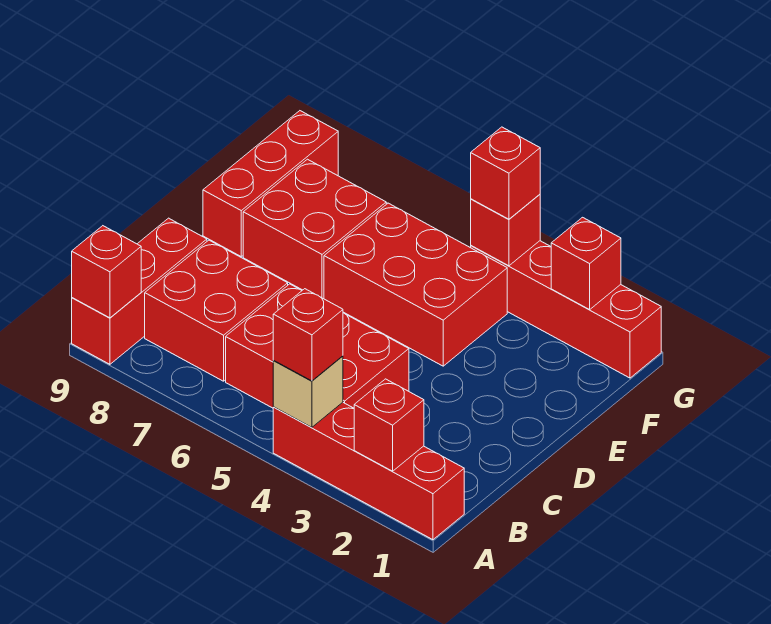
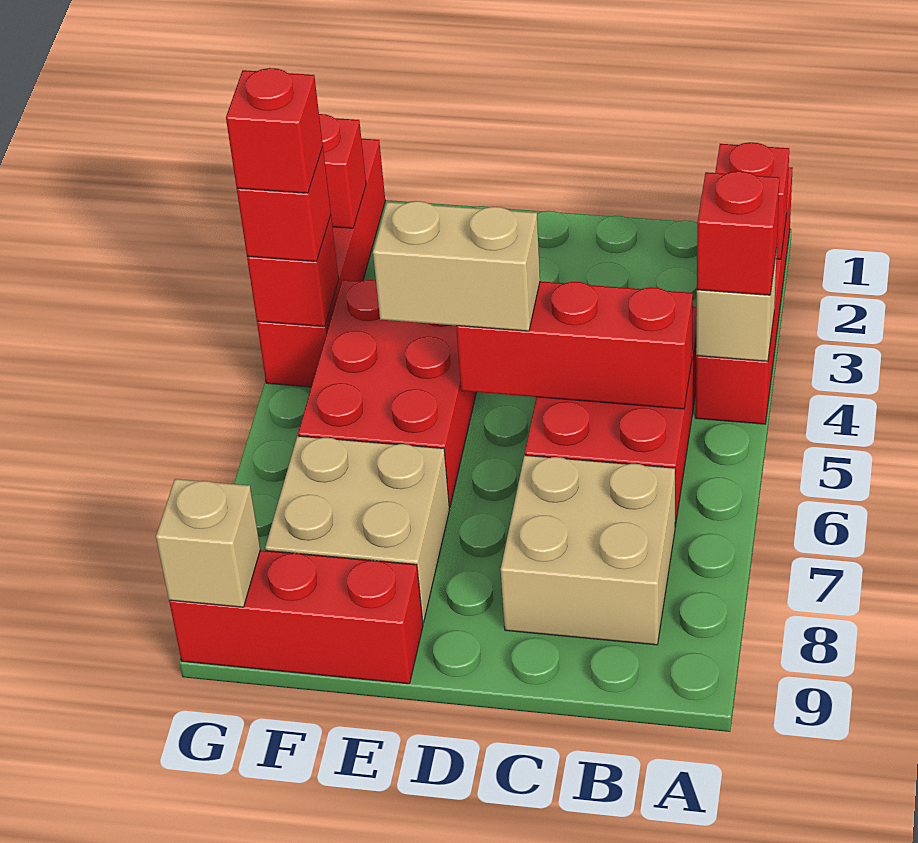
red brick A9:C9 level 1 -> red brick B5:D5 level 2
red brick A9 level 2 -> red brick G4 level 4
red brick B7:C8 level 1 -> tan brick B7:C8 level 1
none -> tan brick D5:E5 level 3
red brick E7:F8 level 1 -> tan brick E7:F8 level 1
none -> tan brick G9 level 2

